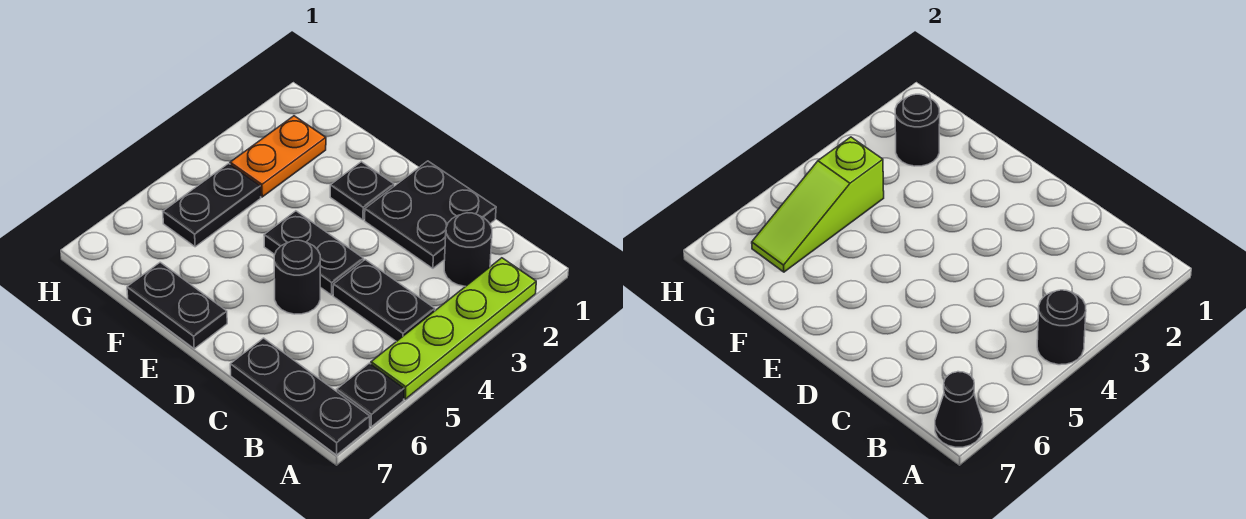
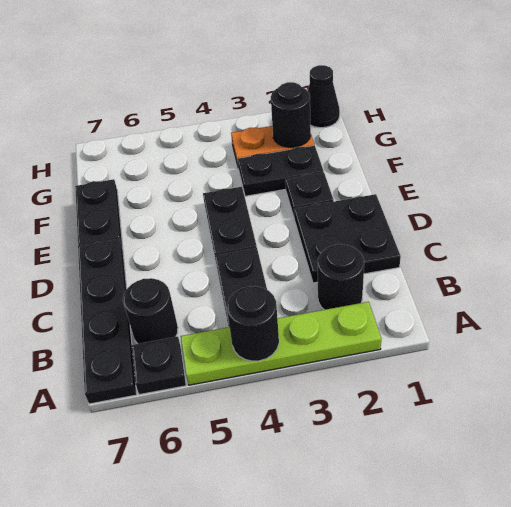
black plate A7:C7 level 1 -> black plate A7:D7 level 1
black cone A7 level 2 -> black cone H1 level 1
black round brick D5 level 1 -> black round brick B6 level 1
black plate G4:G5 level 1 -> black plate F2:F3 level 1
lime slope G4:G6 level 2 top 4 -> none

